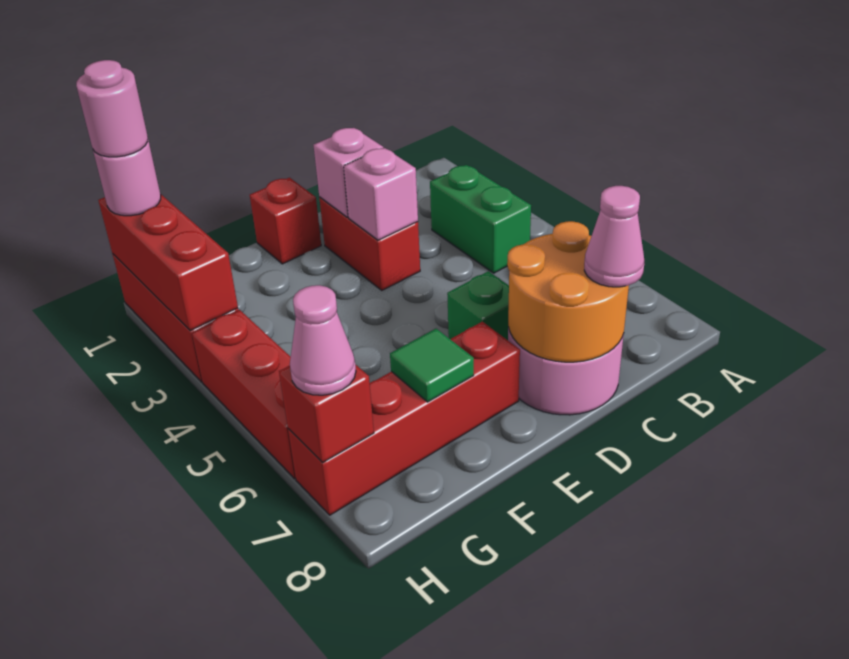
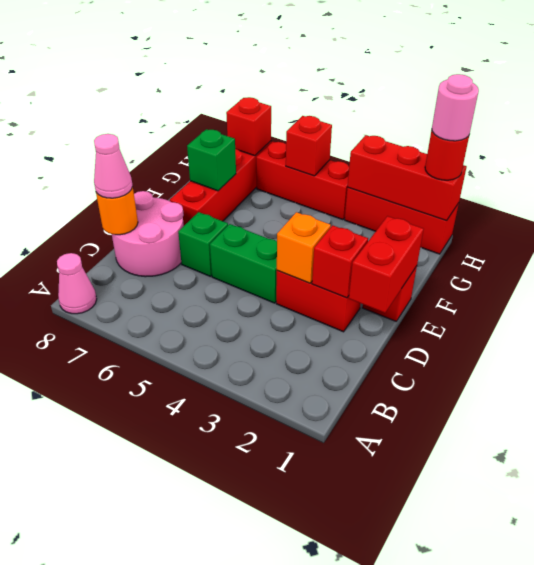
green brick B3:B4 level 1 -> green brick D4:D5 level 1
orange round brick C7:D8 level 2 -> orange round brick C8 level 2
none -> red brick D1:E1 level 2
pink brick D2 level 2 -> red brick D2 level 2
pink brick D3 level 2 -> orange brick D3 level 2
green tile F7 level 2 -> green brick F7 level 2
pink round brick H1 level 3 -> red round brick H1 level 3
none -> red brick H5 level 2
pink cone H7 level 3 -> pink cone A8 level 1

